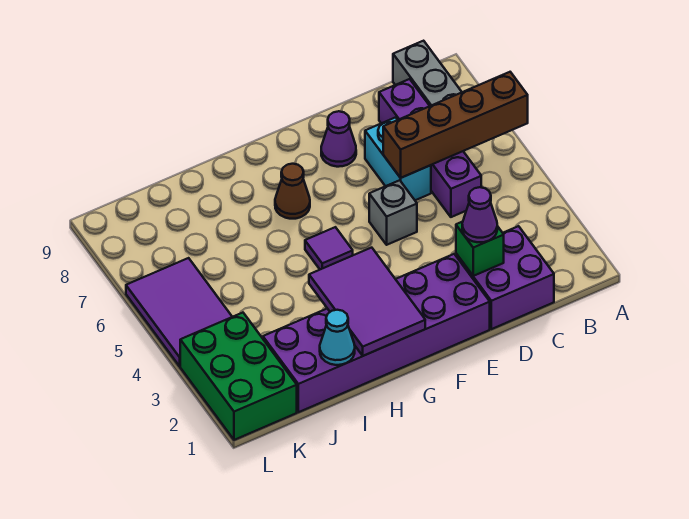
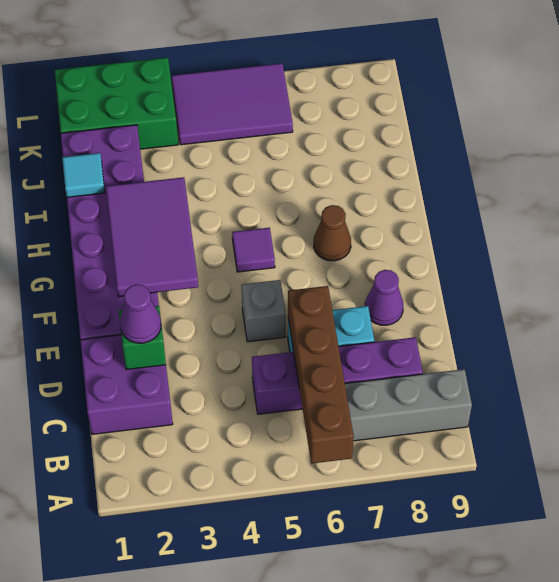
purple tile G1:H3 level 2 -> purple tile F2:H3 level 2
cyan cone I1 level 2 -> cyan tile I1 level 2

